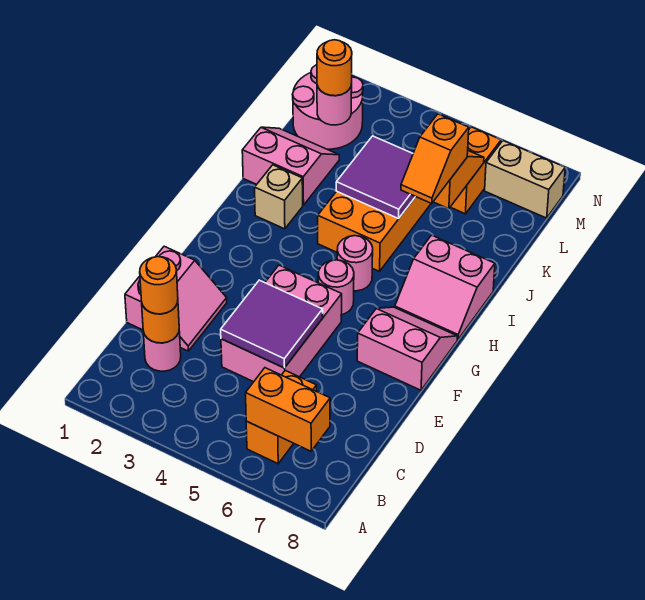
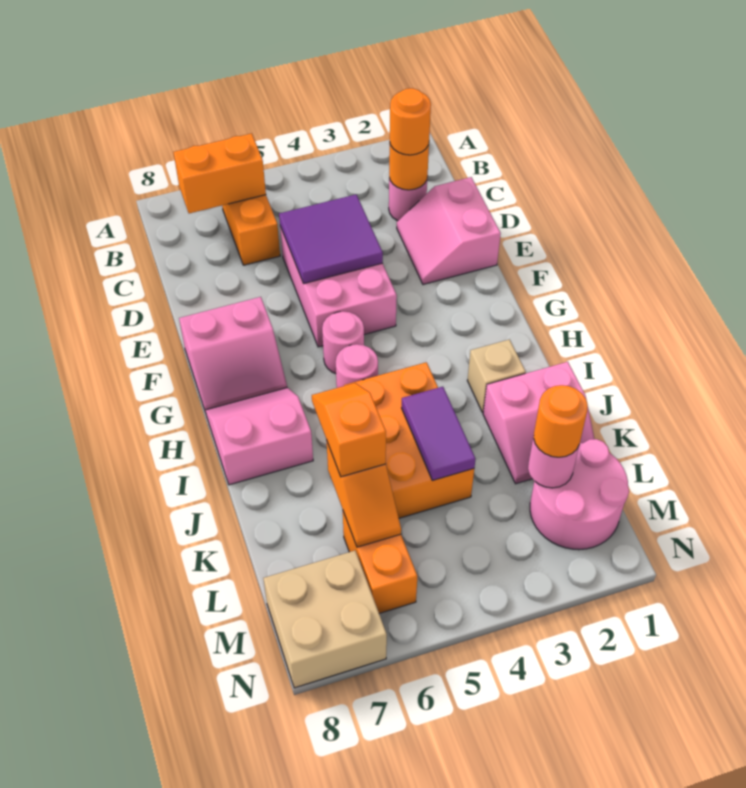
purple tile J4:K5 level 2 -> purple tile J4:K4 level 2
tan brick M7:M8 level 1 -> tan brick M7:N8 level 1

